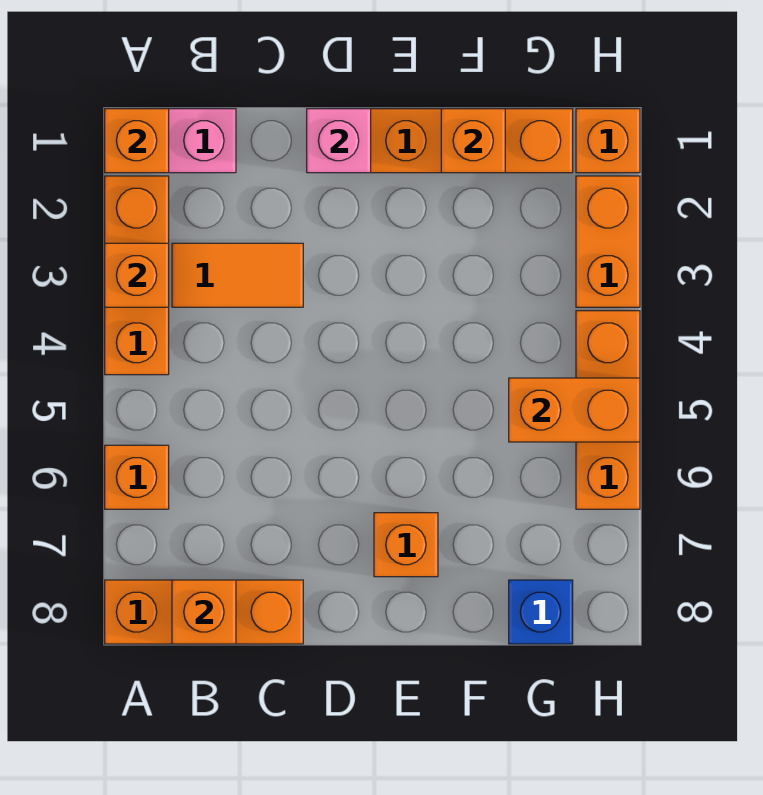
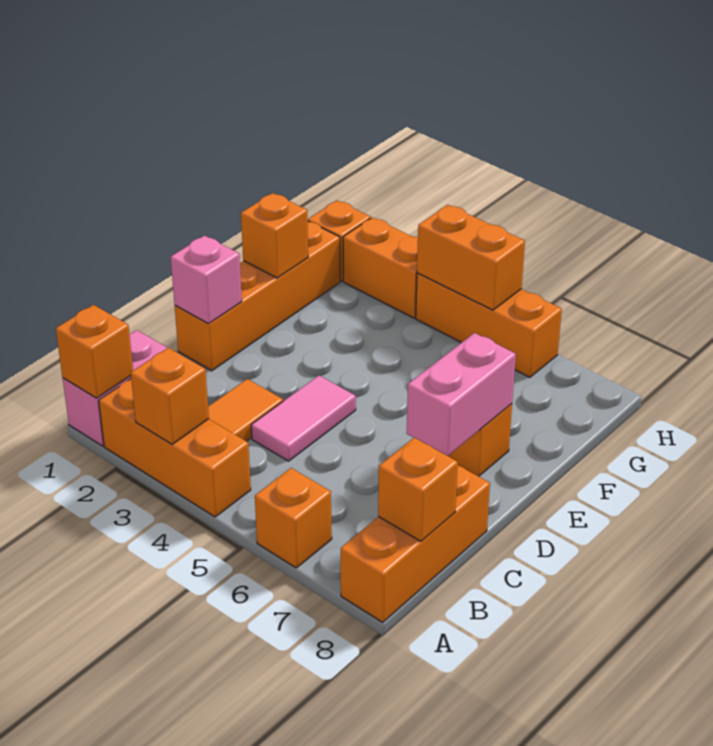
none -> pink tile C4:D4 level 1
none -> pink brick D7:E7 level 2
orange brick G5:H5 level 2 -> orange brick H4:H5 level 2
blue brick G8 level 1 -> none

